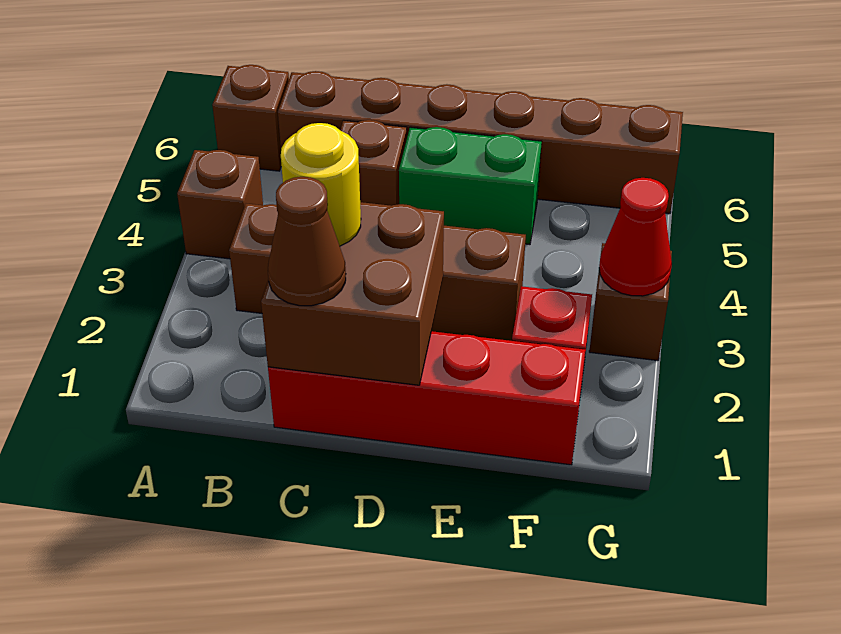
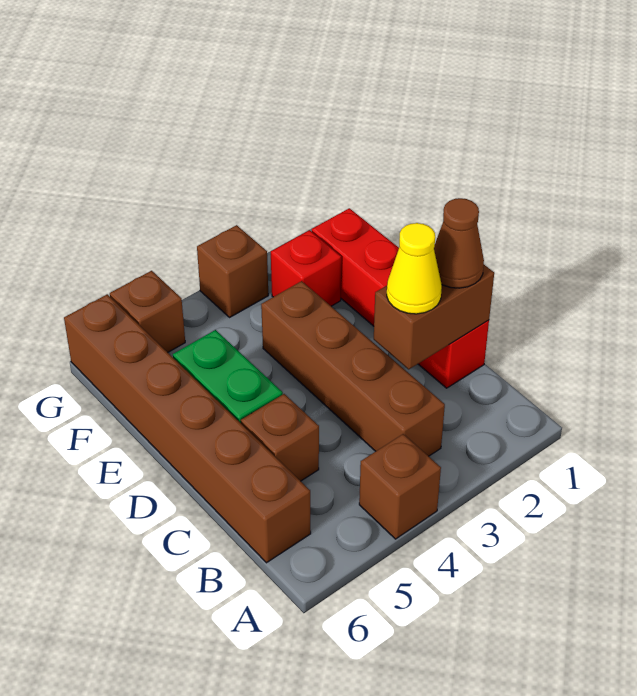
brown brick A6 level 1 -> brown brick G5 level 1
brown brick C1:D2 level 2 -> brown brick C1:C2 level 2
yellow round brick C2 level 3 -> yellow cone C2 level 3
red cone G3 level 2 -> none

